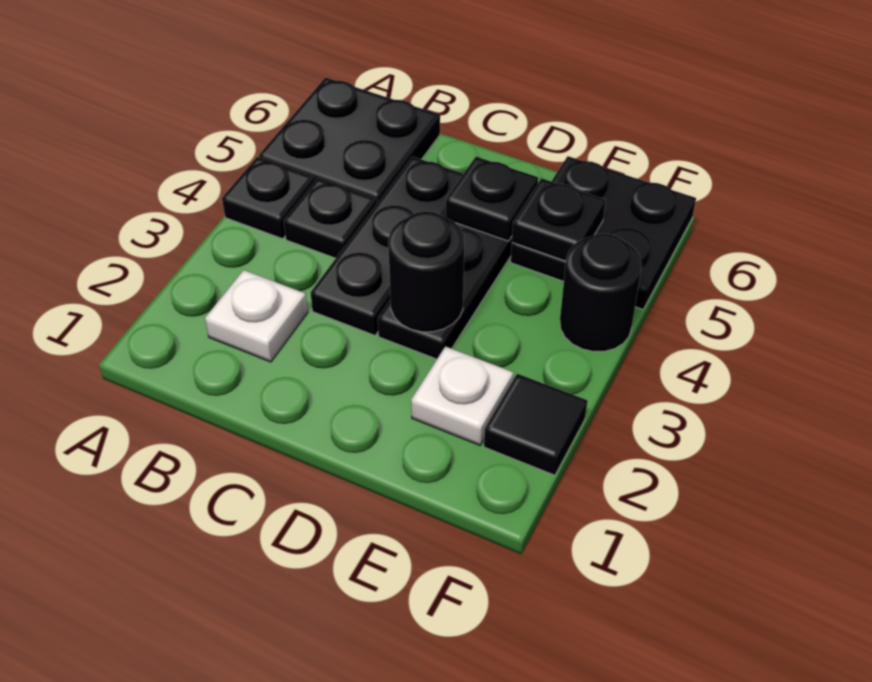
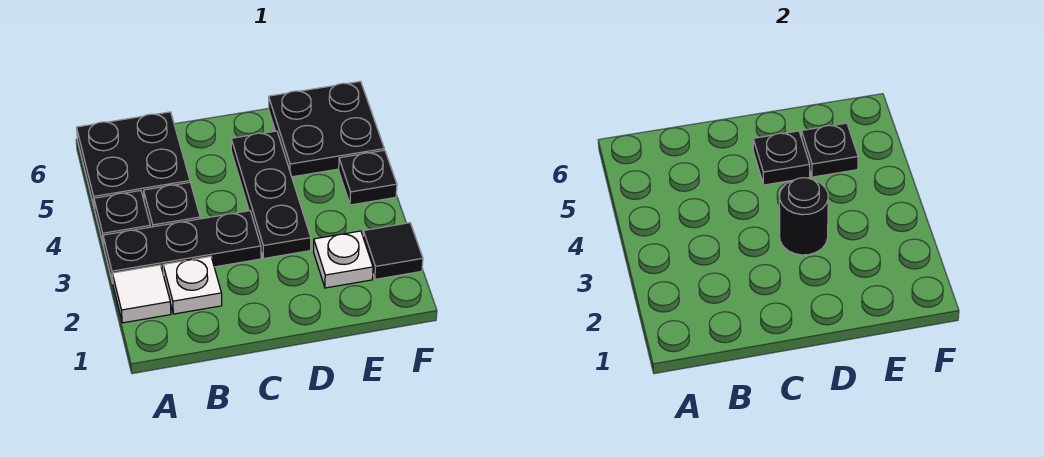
none -> white tile A2 level 1
black plate C3:C5 level 1 -> black plate A3:C3 level 1
black round brick F4 level 1 -> black plate F4 level 1

